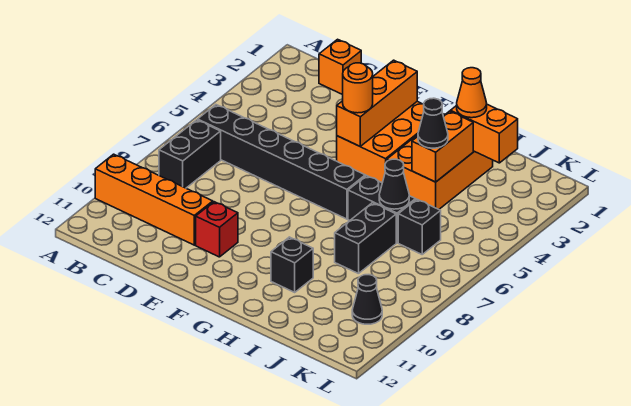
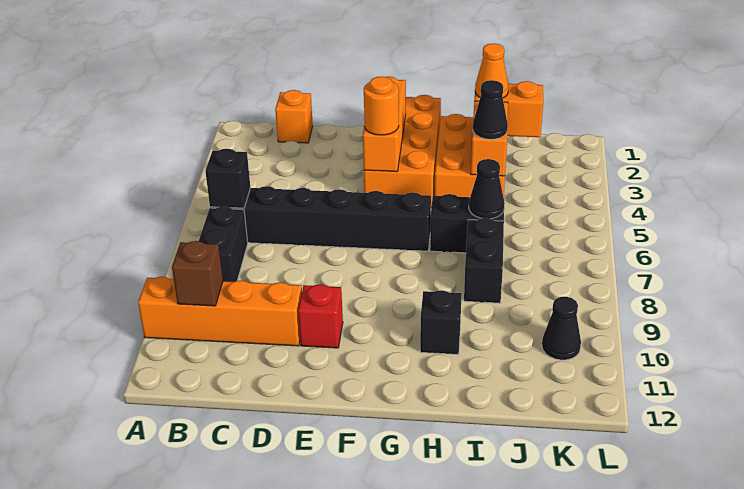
none -> brown brick B10 level 2
orange brick F2:G4 level 1 -> orange brick F1:G4 level 1
black brick J6 level 1 -> black brick B6 level 2

